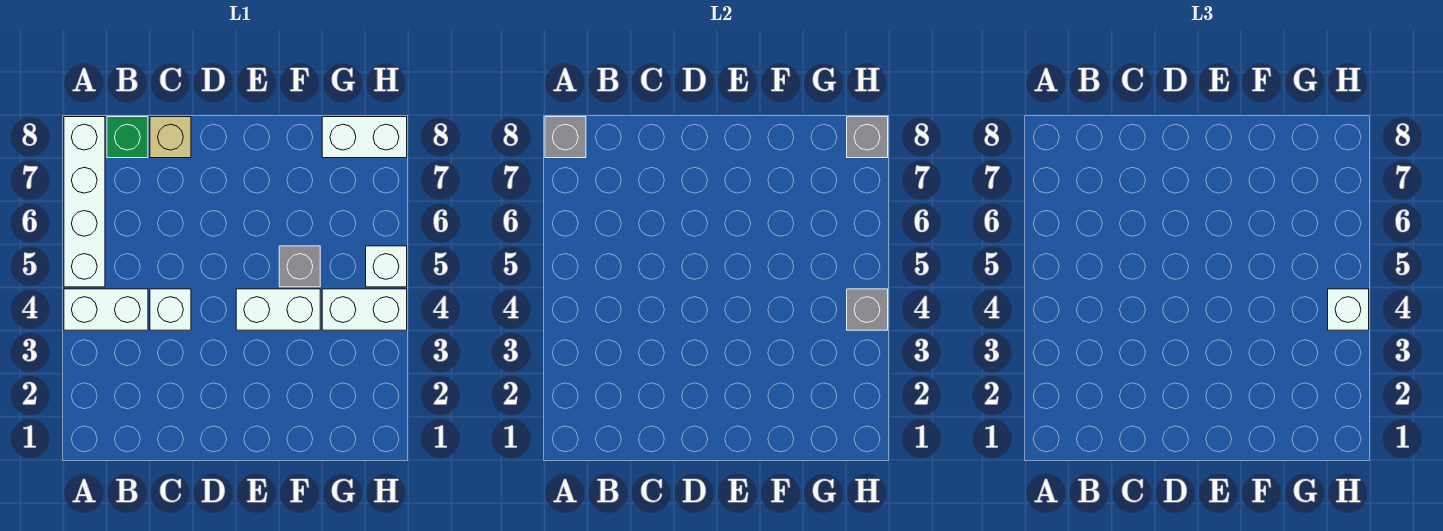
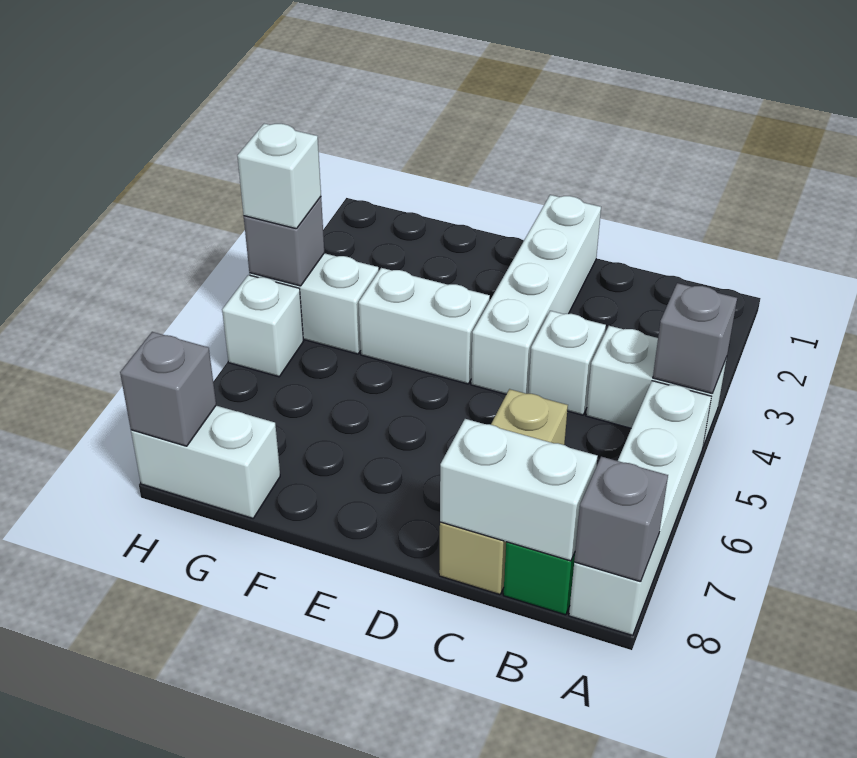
none -> white brick B8:C8 level 2
tan brick C8 level 1 -> tan brick C6:C8 level 1
none -> white brick D1:D4 level 1
grey brick F5 level 1 -> grey brick A4 level 2

